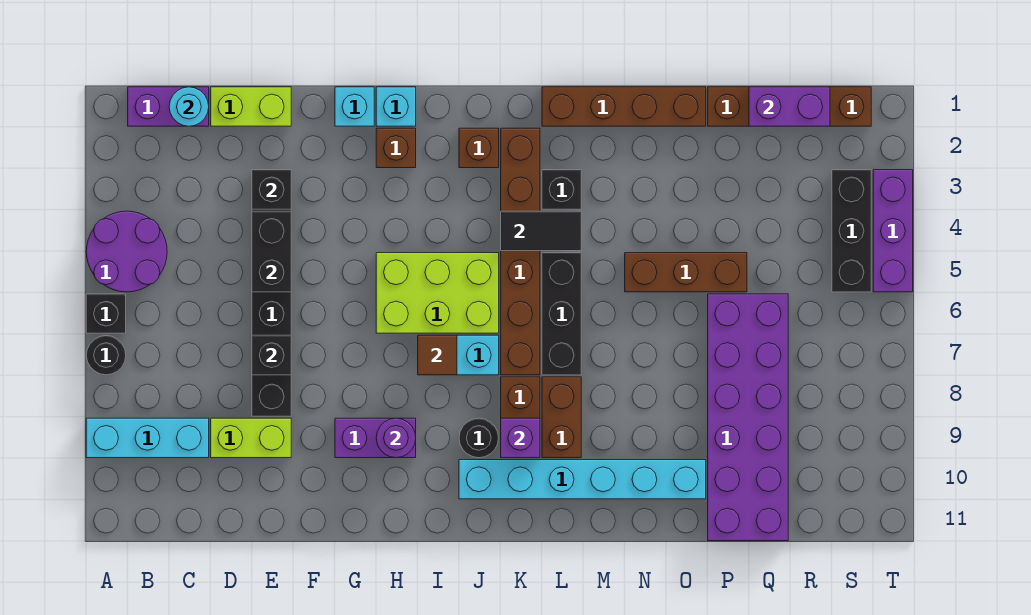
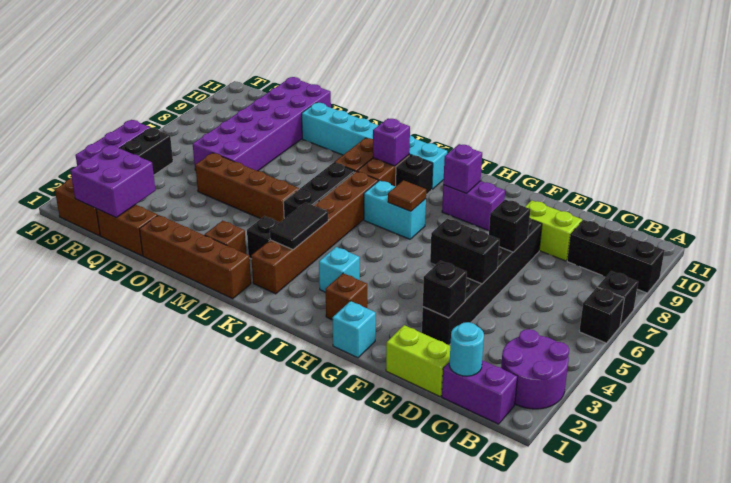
purple round brick A4:B5 level 1 -> purple round brick A2:B3 level 1
black round brick A7 level 1 -> black brick A7 level 1
cyan brick A9:C9 level 1 -> black brick A9:C9 level 1
black brick E4:E5 level 2 -> black brick E5:F5 level 2
cyan brick H1 level 1 -> cyan brick I3 level 1
lime brick H5:J6 level 1 -> none
purple round brick H9 level 2 -> purple brick H9 level 2
brown brick J2 level 1 -> brown brick M2 level 1
black round brick J9 level 1 -> black brick J9 level 1
black tile K4:L4 level 2 -> black tile K3:K4 level 2
brown brick N5:P5 level 1 -> brown brick M5:P5 level 1
purple brick Q1:R1 level 2 -> purple brick Q1:R2 level 2

